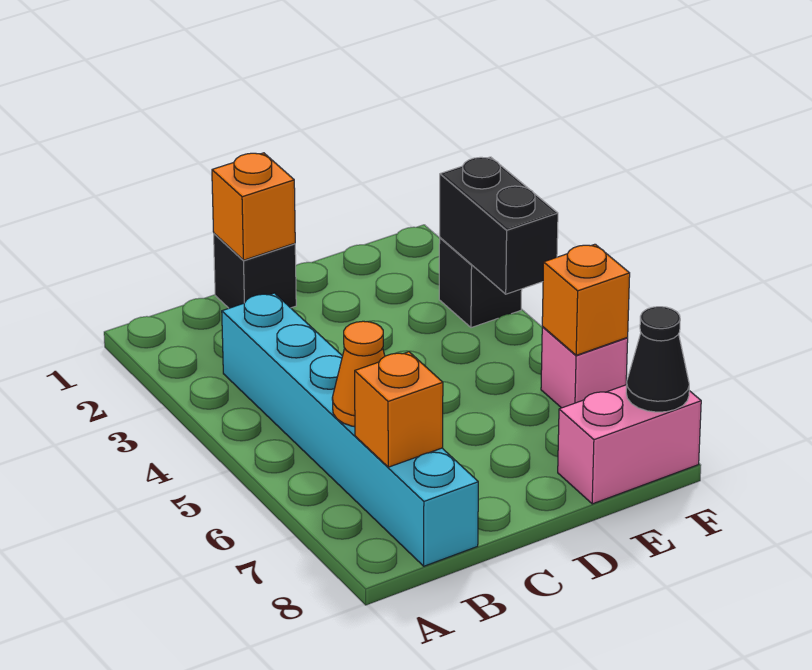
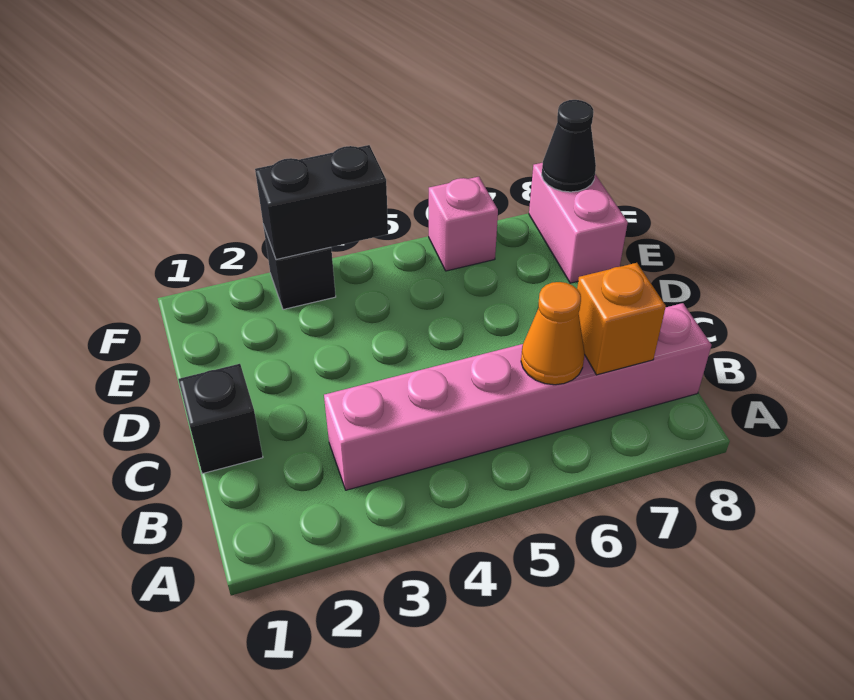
cyan brick B3:B8 level 1 -> pink brick B3:B8 level 1
orange brick C1 level 2 -> none
orange brick F6 level 2 -> none

